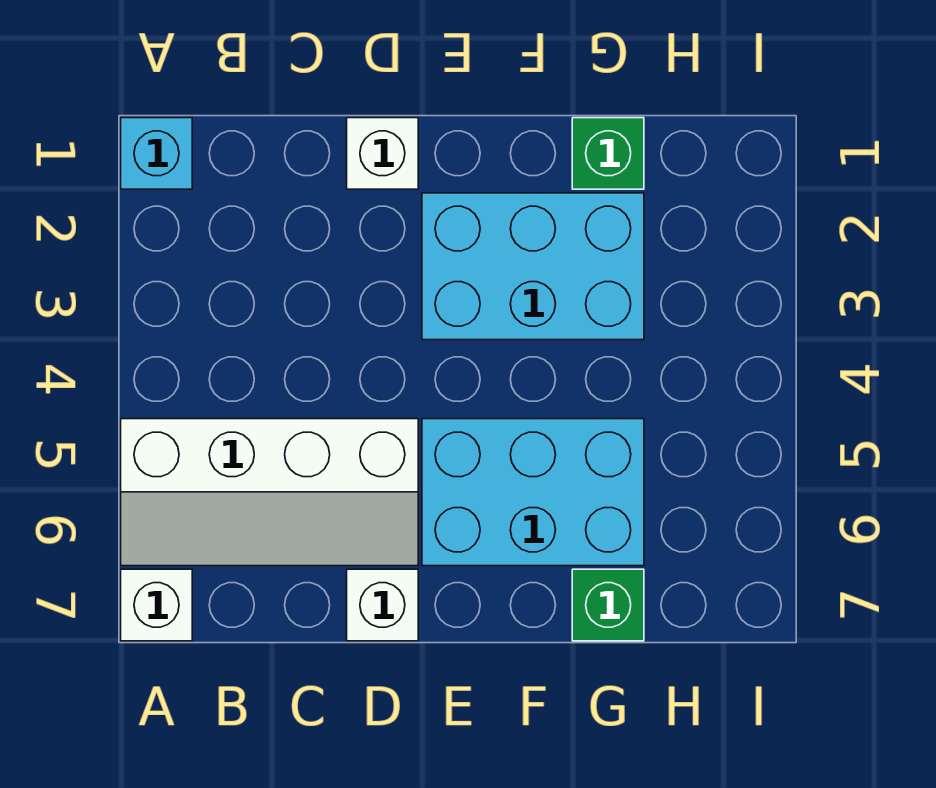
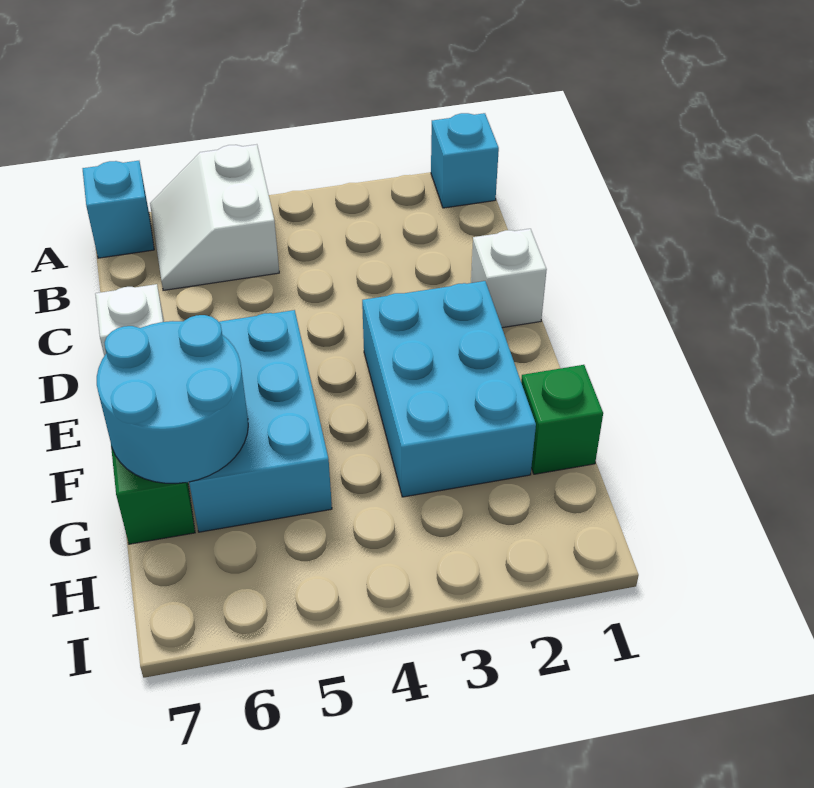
white slope A5:D6 level 1 top 5 -> white slope A5:B6 level 1 top 5
white brick A7 level 1 -> cyan brick A7 level 1
none -> cyan round brick F6:G7 level 2

